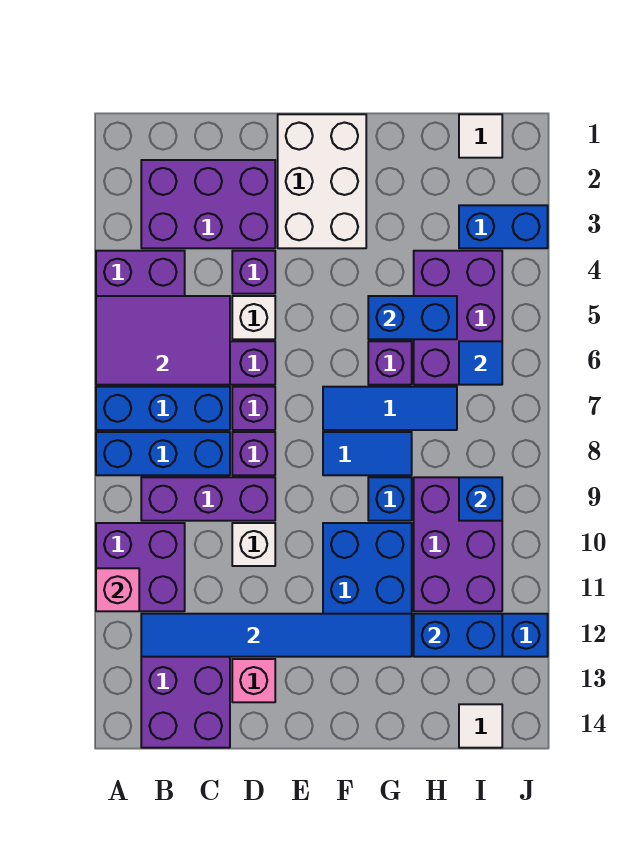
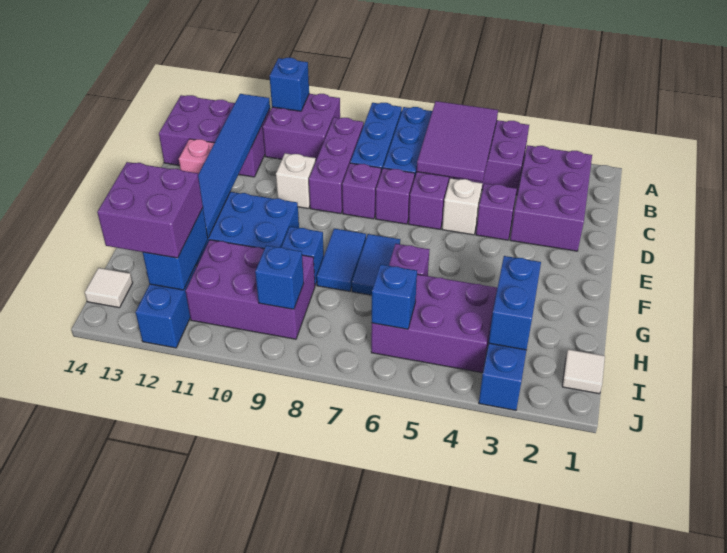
pink brick A11 level 2 -> blue brick A11 level 2
white brick E1:F3 level 1 -> none
blue tile F7:H7 level 1 -> blue tile F7:G7 level 1
blue brick G5:H5 level 2 -> blue brick H3:I3 level 2
none -> purple brick H12:I13 level 3
blue tile I6 level 2 -> blue brick I6 level 2

